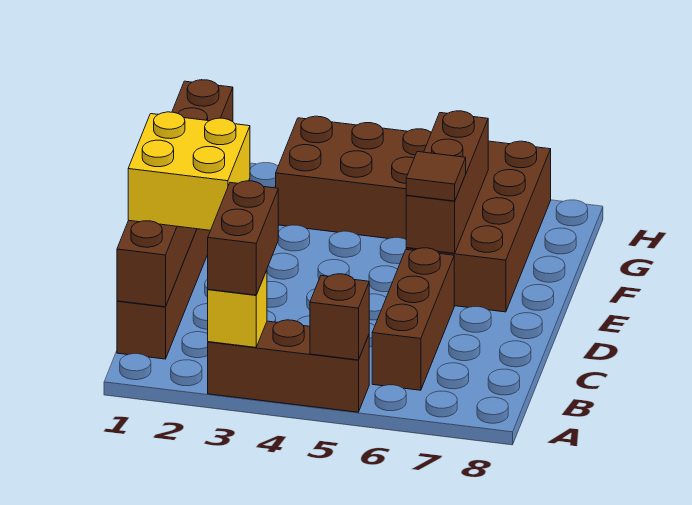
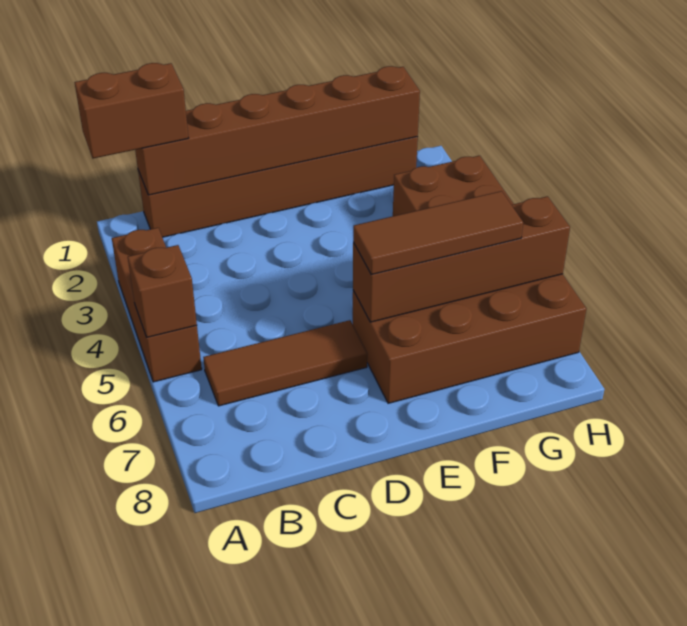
yellow brick A3 level 2 -> none
brown brick A3:B3 level 3 -> brown brick A1:B1 level 3
brown brick B6:D6 level 1 -> brown tile B6:D6 level 1
yellow brick C1:D2 level 3 -> none
brown brick E6:G6 level 2 -> brown brick E6:H6 level 2
brown tile E6 level 3 -> brown tile E6:G6 level 3

